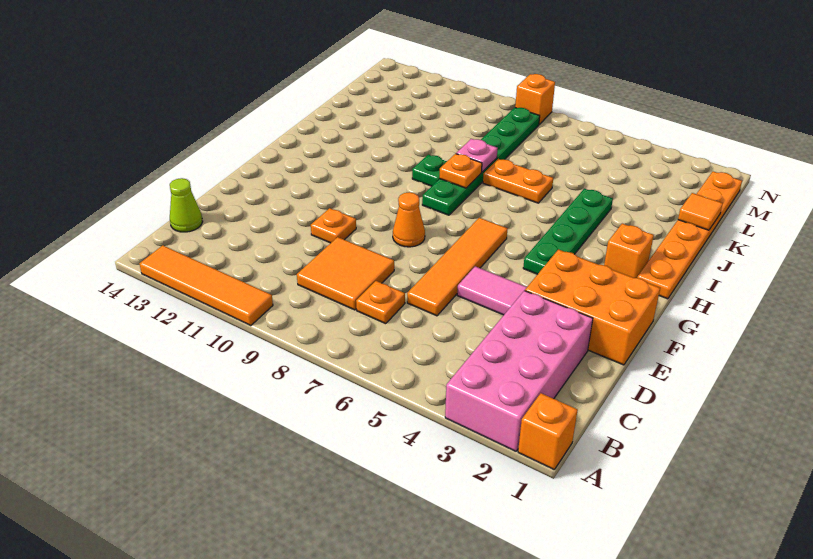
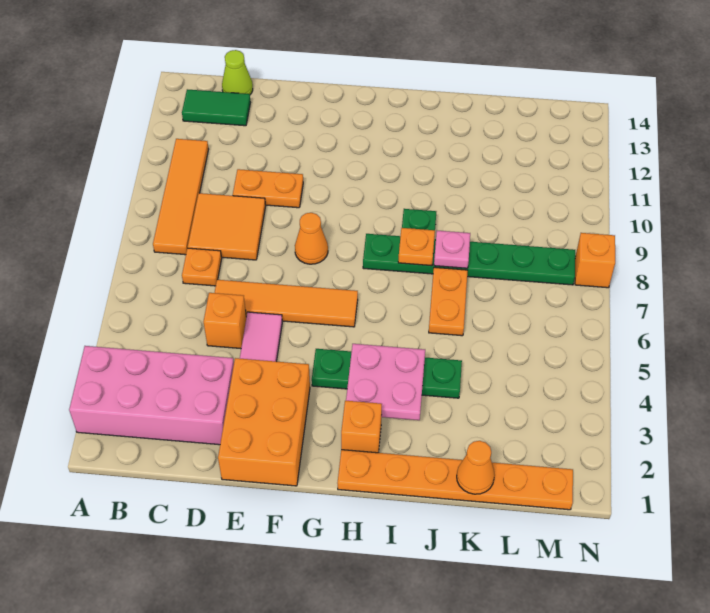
orange brick A1 level 1 -> orange brick D5 level 1
orange tile A10:A13 level 1 -> orange tile B8:B11 level 1
none -> green tile B13:C13 level 1
orange plate E10 level 1 -> orange plate D10:E10 level 1
none -> pink plate H3:I4 level 2
orange tile K1 level 2 -> orange cone K1 level 2

